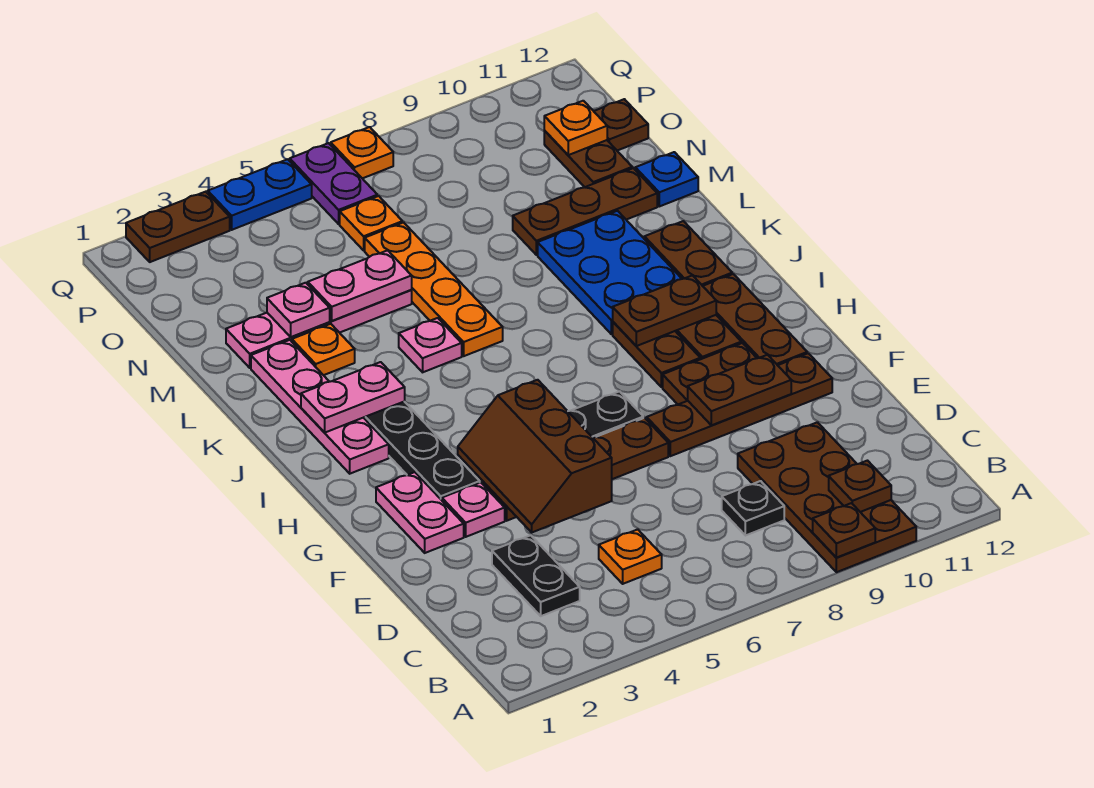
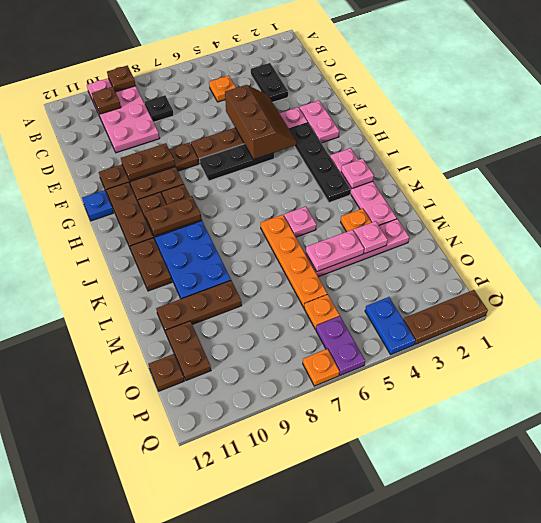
brown plate A9:D10 level 1 -> pink plate A9:D10 level 1
pink plate J2:J3 level 2 -> pink plate J2 level 2
blue plate M12 level 1 -> blue plate G12 level 1
orange plate O11 level 2 -> none
brown plate Q2:Q3 level 1 -> brown plate Q1:Q3 level 1
blue plate Q4:Q5 level 1 -> blue plate P4:Q4 level 1

